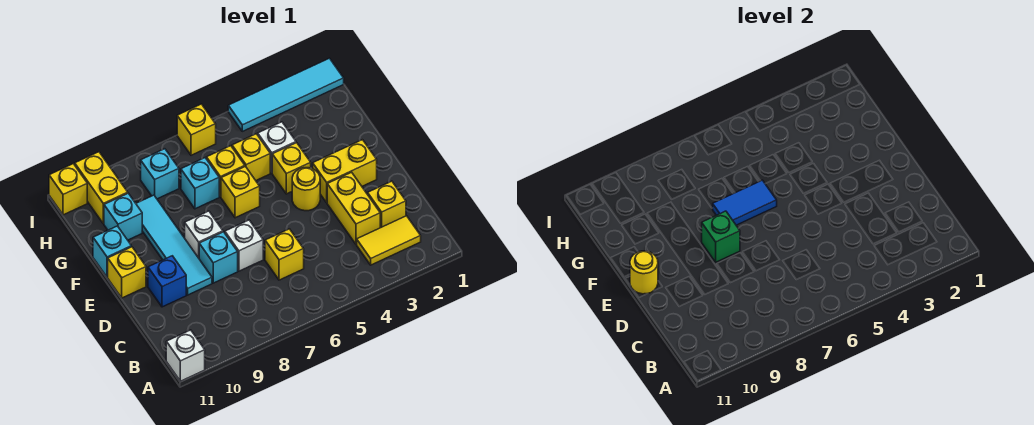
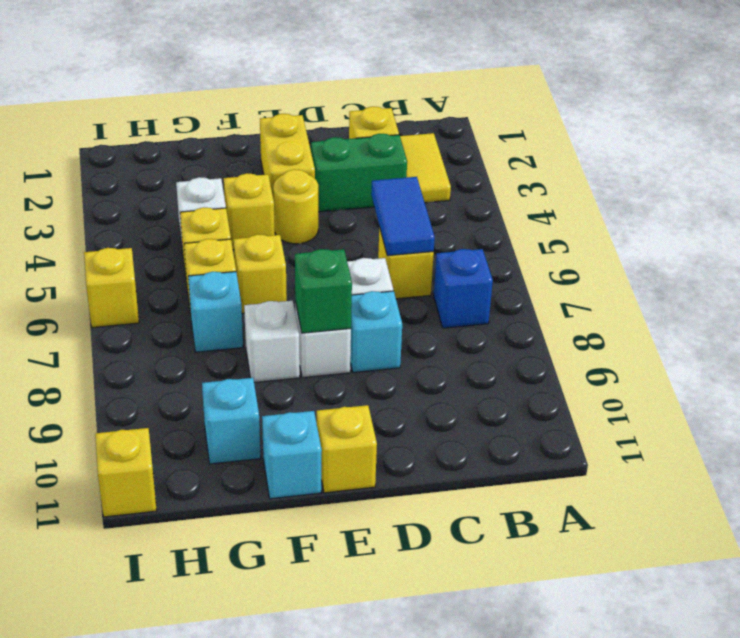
white brick A11 level 1 -> white brick F8 level 1
yellow brick C3:D3 level 1 -> green brick C3:D3 level 1
cyan tile D9:G9 level 1 -> none
blue brick D10 level 1 -> blue brick B7 level 1
yellow round brick E11 level 2 -> none
blue tile F6:F7 level 2 -> blue tile C5:C6 level 2
cyan brick H8 level 1 -> none
yellow brick H10:I10 level 1 -> none
cyan tile I1:I4 level 1 -> none

